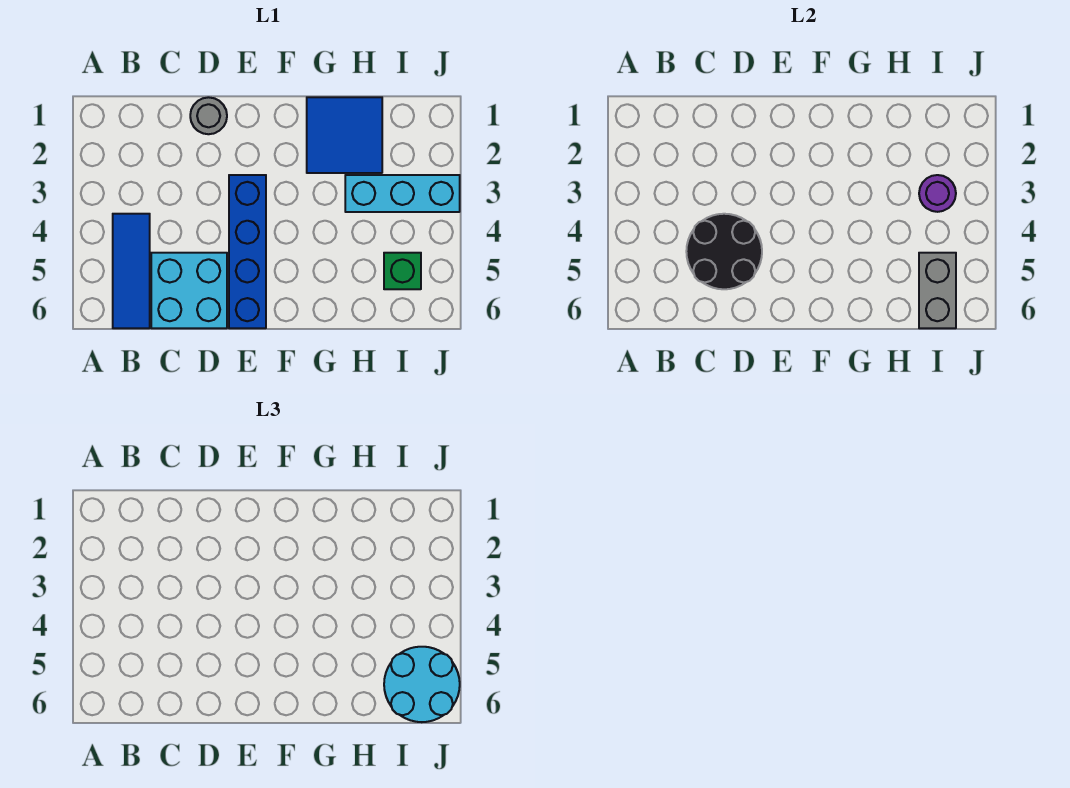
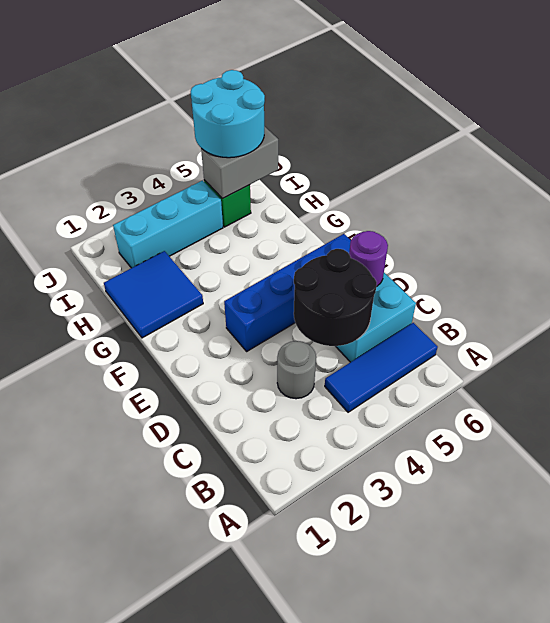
grey round brick D1 level 1 -> grey round brick C3 level 1
cyan brick H3:J3 level 1 -> cyan brick I2:I4 level 1
purple round brick I3 level 2 -> purple round brick D6 level 2

